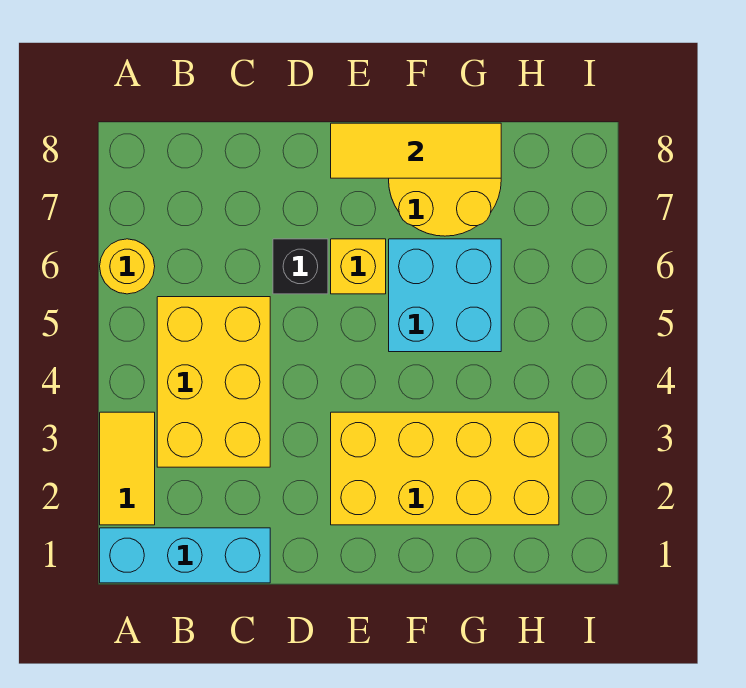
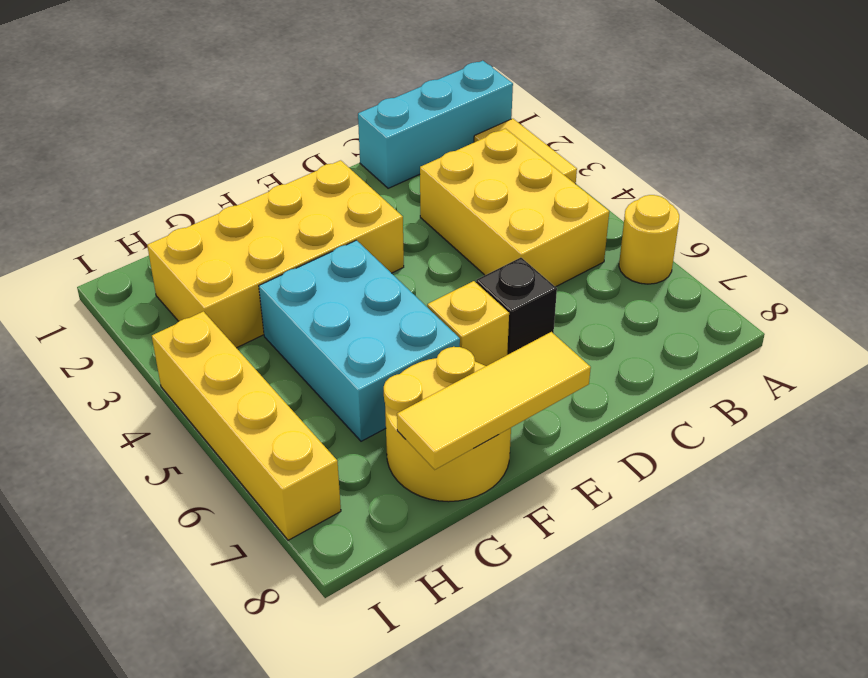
cyan brick F5:G6 level 1 -> cyan brick F4:G6 level 1
none -> yellow brick I4:I7 level 1

